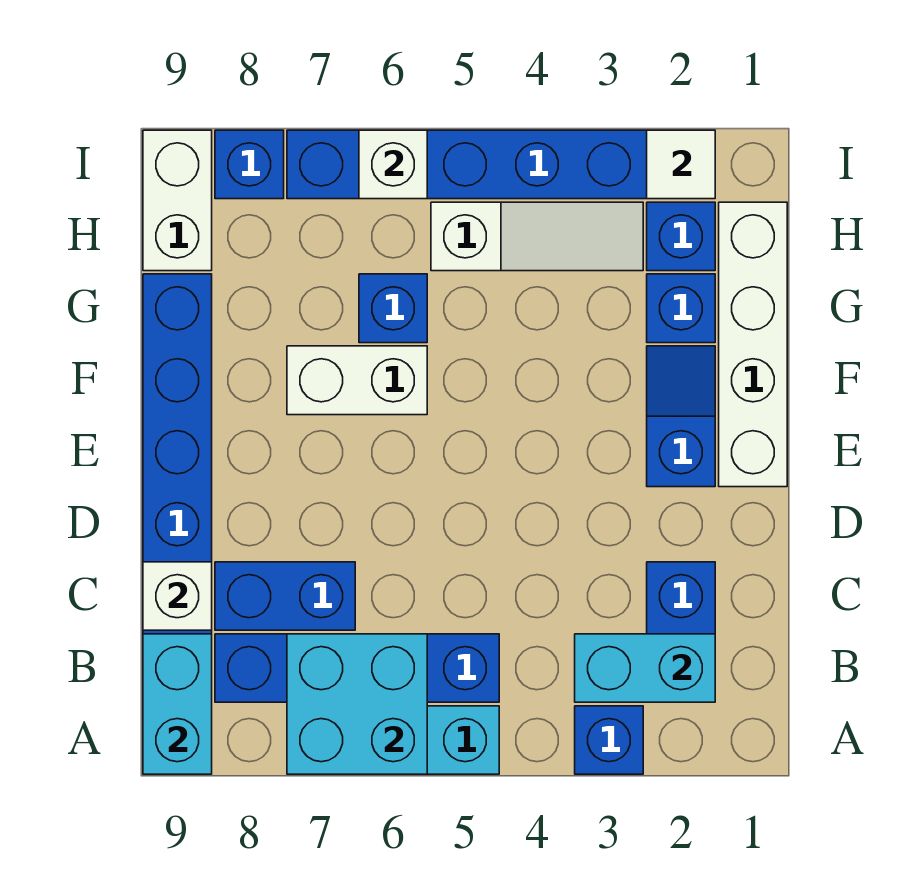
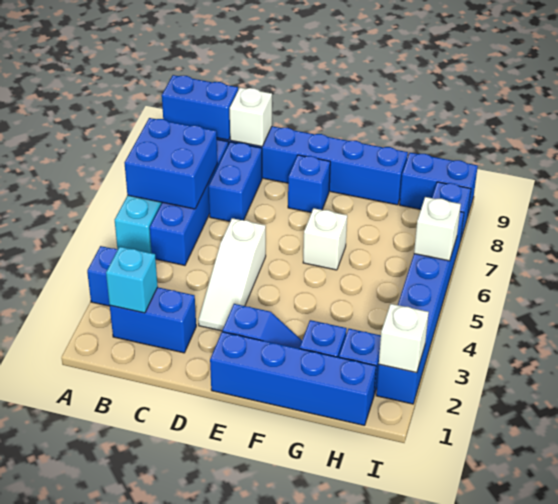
cyan brick A6:B7 level 2 -> blue brick A6:B7 level 2
cyan brick A9:B9 level 2 -> blue brick A9:B9 level 2
cyan brick B2:B3 level 2 -> cyan brick B2 level 2
white brick E1:H1 level 1 -> blue brick E1:H1 level 1
white brick F6:F7 level 1 -> white brick F6 level 1
blue brick G6 level 1 -> blue brick E8 level 1
white slope H3:H5 level 1 top 5 -> white slope D3:D5 level 1 top 5
white brick H9:I9 level 1 -> blue brick H9:I9 level 1
white tile I2 level 2 -> white brick I2 level 2

